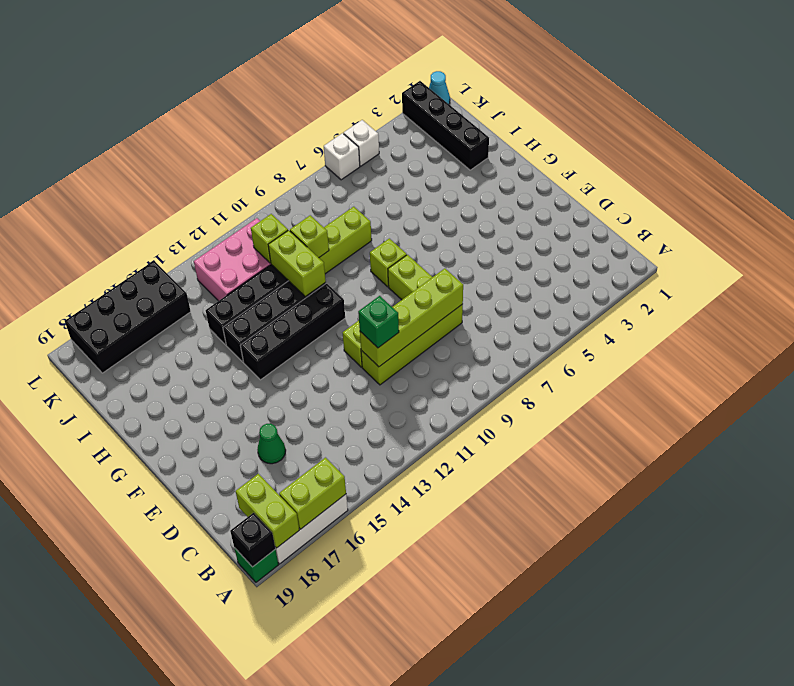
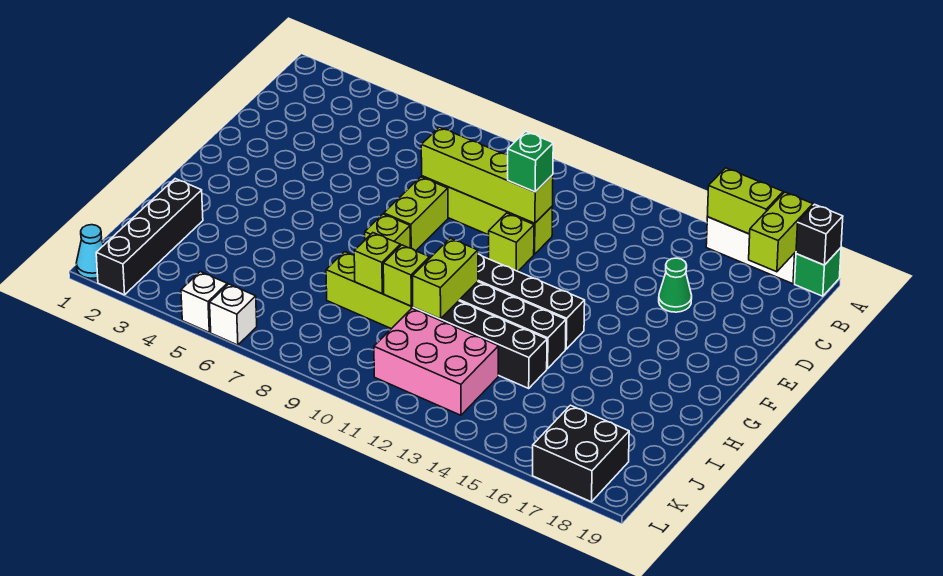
lime brick J11 level 2 -> lime brick I9 level 2
black brick K15:L18 level 1 -> black brick K17:L18 level 1

